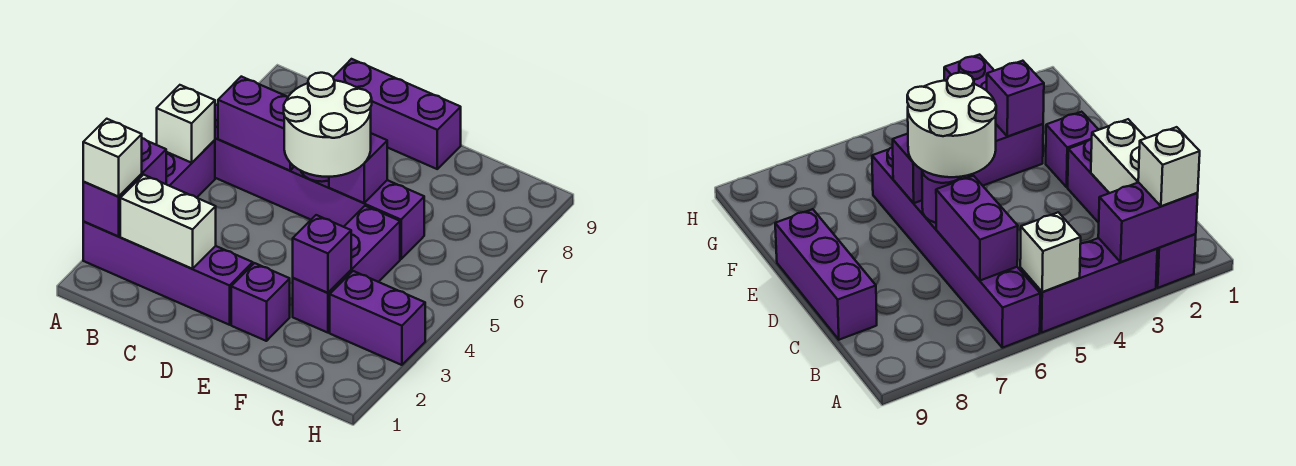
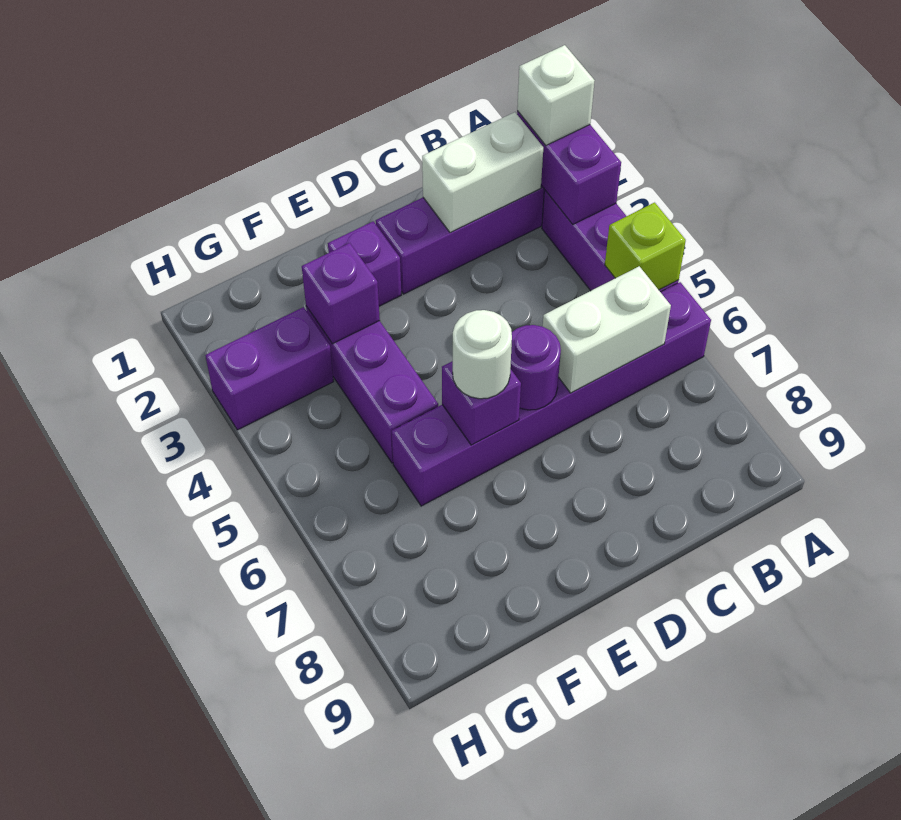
white brick A5 level 2 -> lime brick A5 level 2
purple brick B6:C6 level 2 -> white brick B6:C6 level 2
purple brick C9:E9 level 1 -> none
white round brick D5:E6 level 3 -> white round brick E6 level 3

